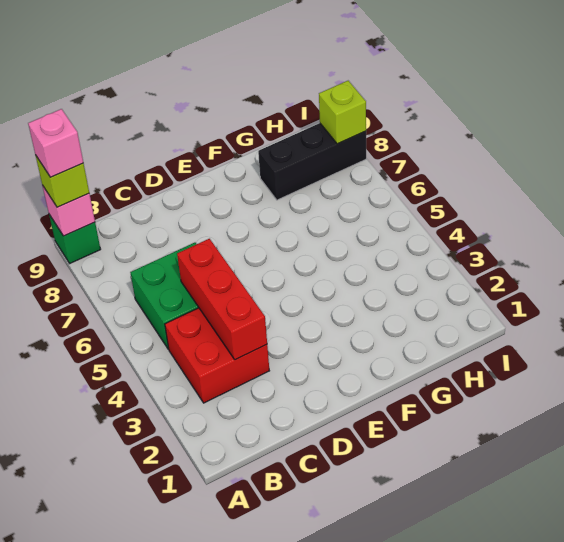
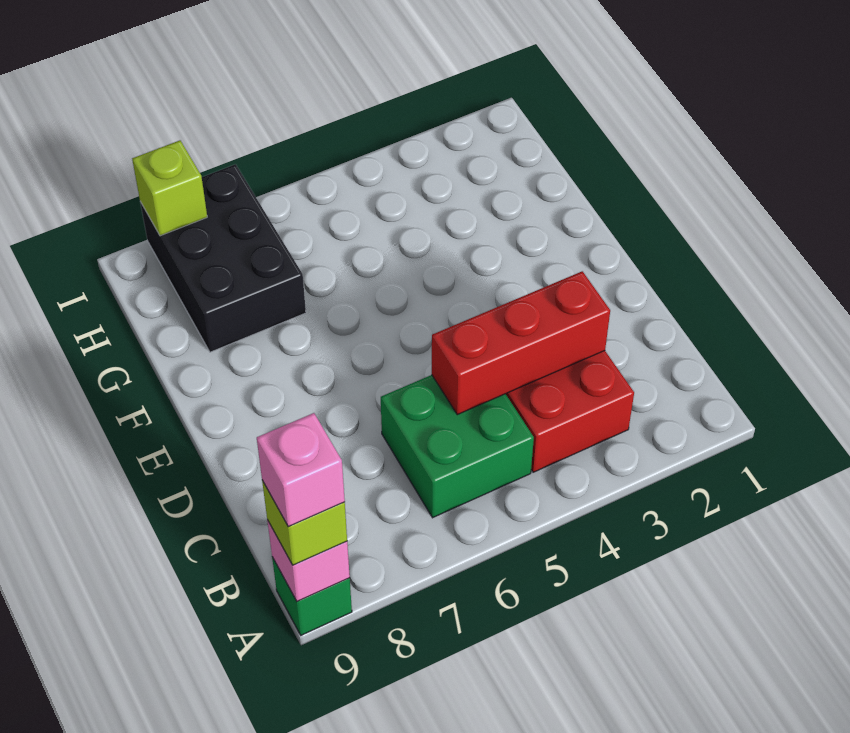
black brick G8:I8 level 1 -> black brick G7:I8 level 1

